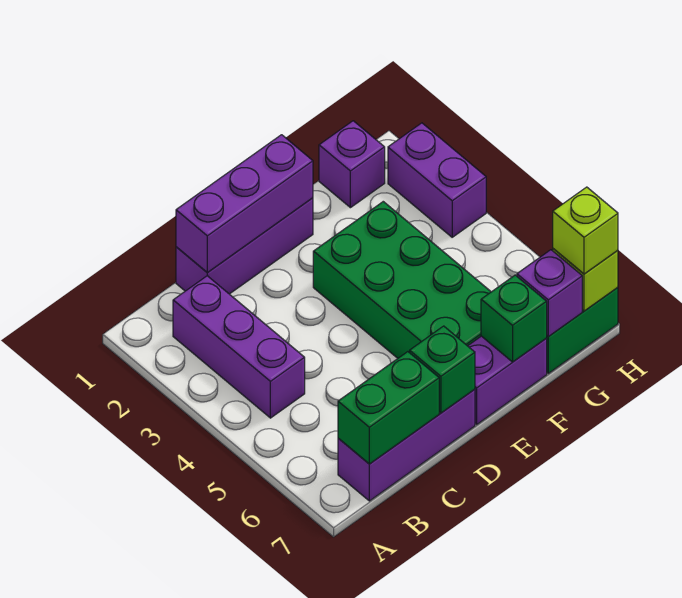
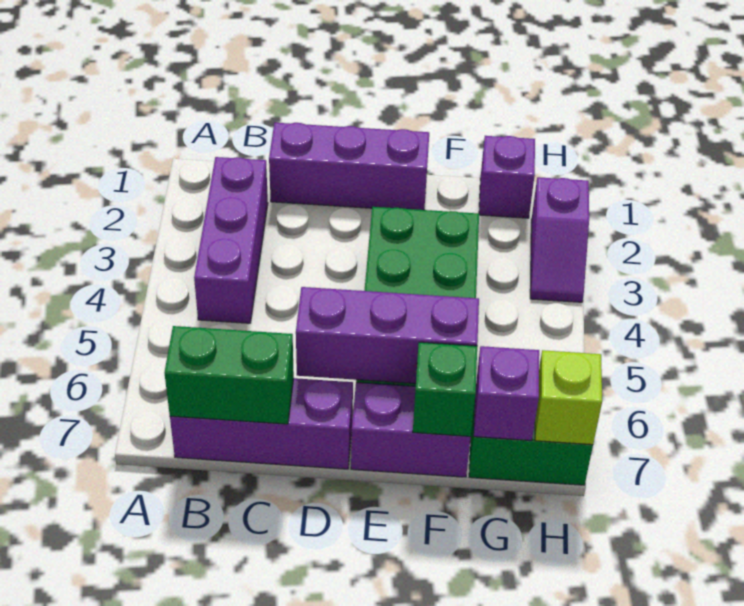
purple brick C1:E1 level 2 -> purple brick D6:F6 level 2
green brick D7 level 2 -> none
purple brick H2:H3 level 1 -> purple slope H2:H3 level 1 top 2
lime brick H7 level 3 -> none

